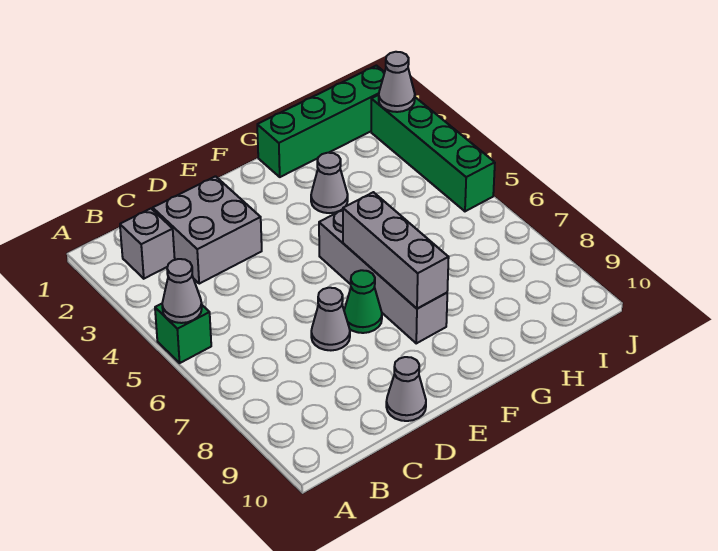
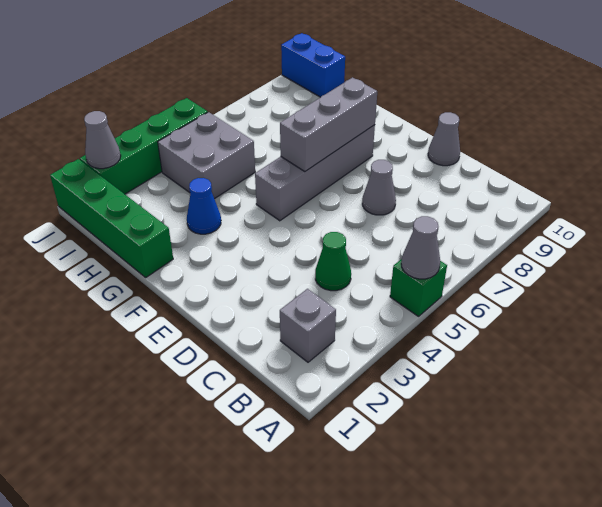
grey brick C2:D3 level 1 -> grey brick H4:I5 level 1
green cone E7 level 1 -> green cone C4 level 1
grey cone G3 level 1 -> blue cone G3 level 1
none -> blue brick I10:J10 level 1

